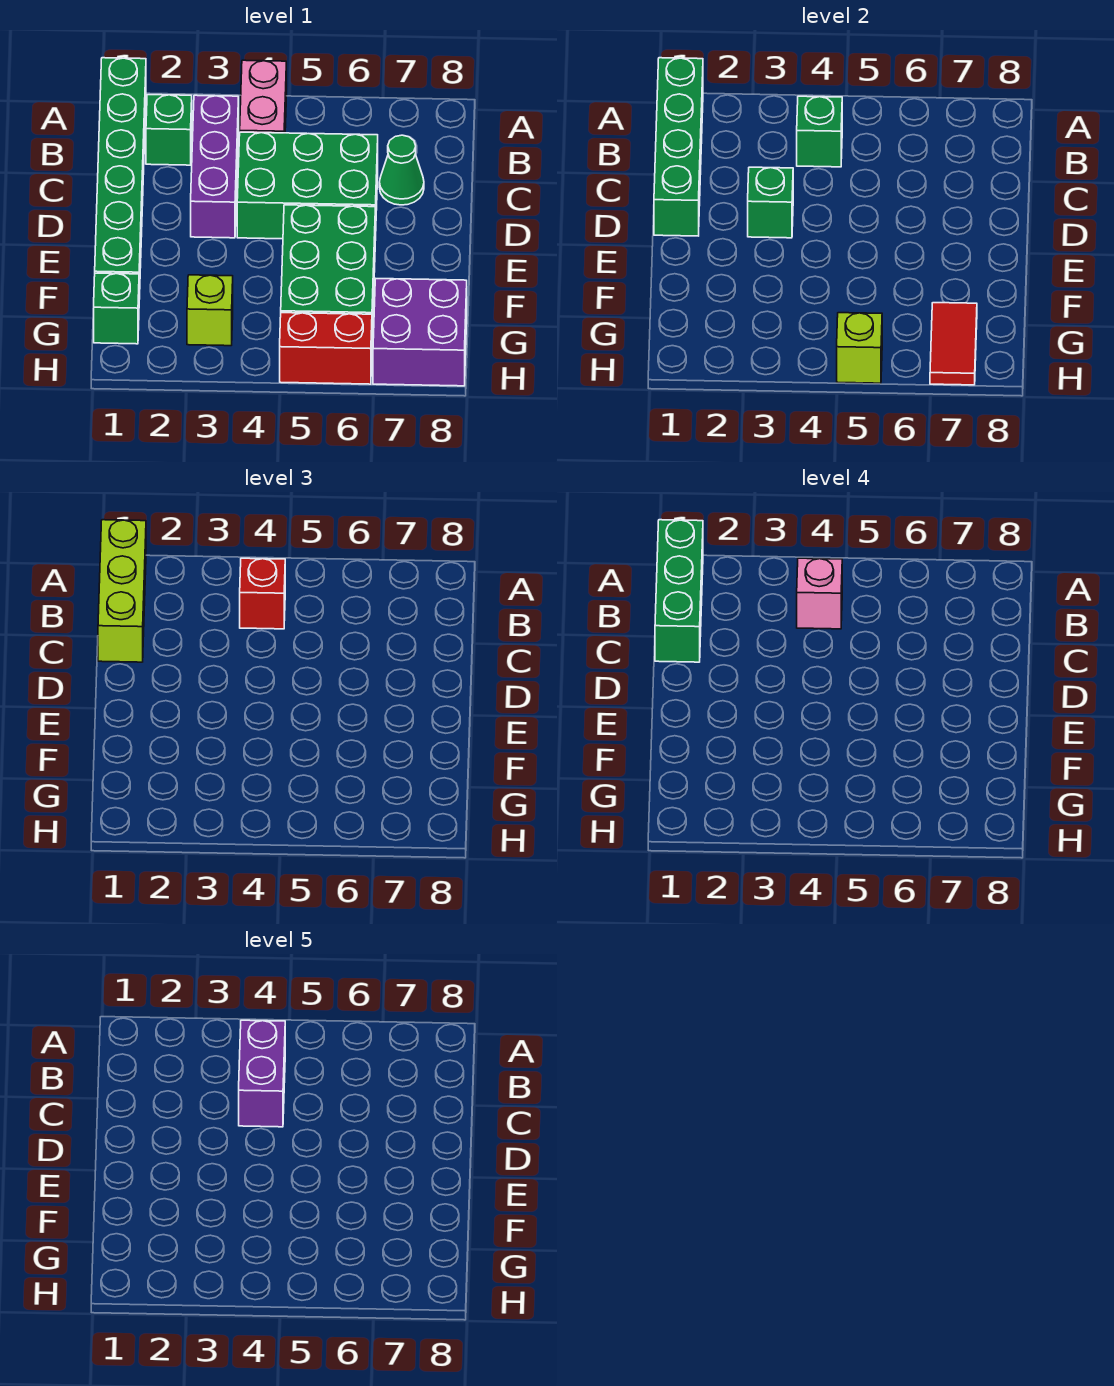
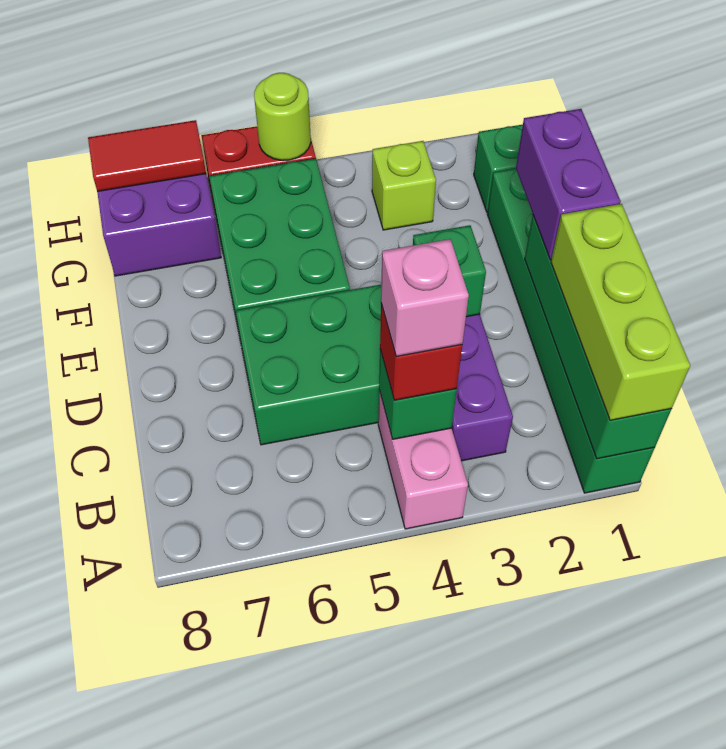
green brick A1:C1 level 4 -> none
green brick B2 level 1 -> none
purple brick B4:C4 level 5 -> purple brick D1:E1 level 3
green cone C7 level 1 -> none
red tile G7:H7 level 2 -> red tile H7:H8 level 2
lime brick H5 level 2 -> lime round brick H5 level 2

